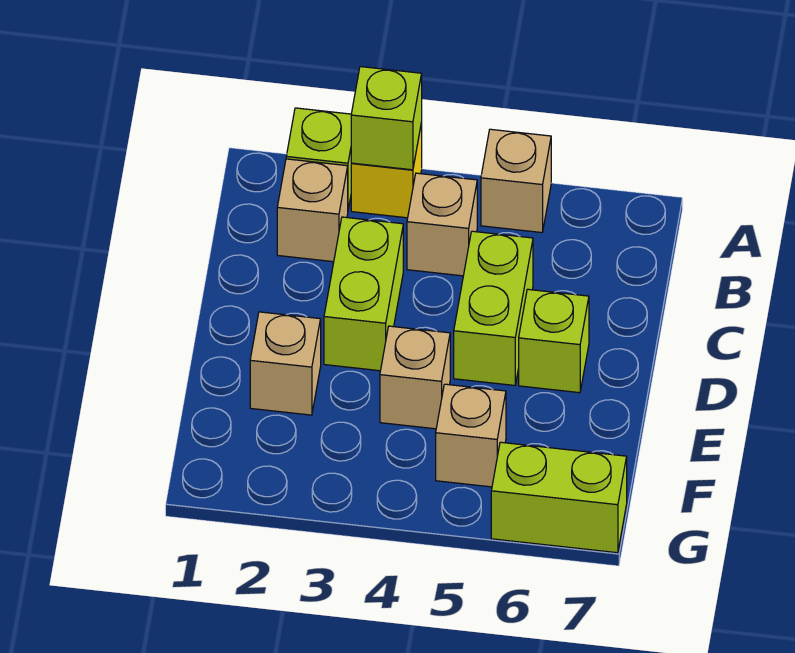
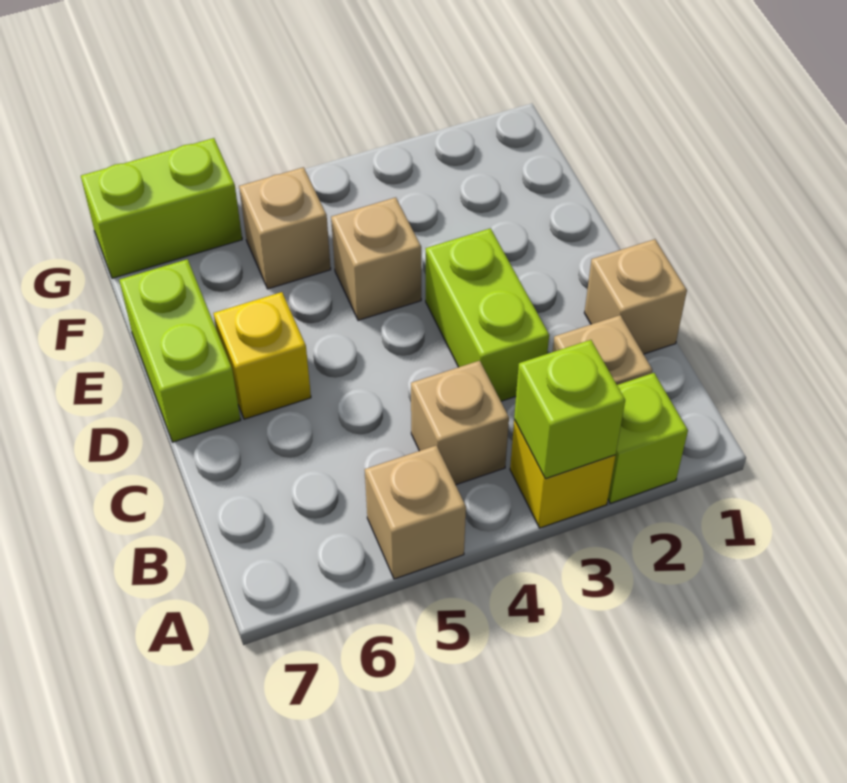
lime brick C5:D5 level 1 -> lime brick D7:E7 level 1
lime brick D6 level 1 -> yellow brick D6 level 1
tan brick E2 level 1 -> tan brick C1 level 1

